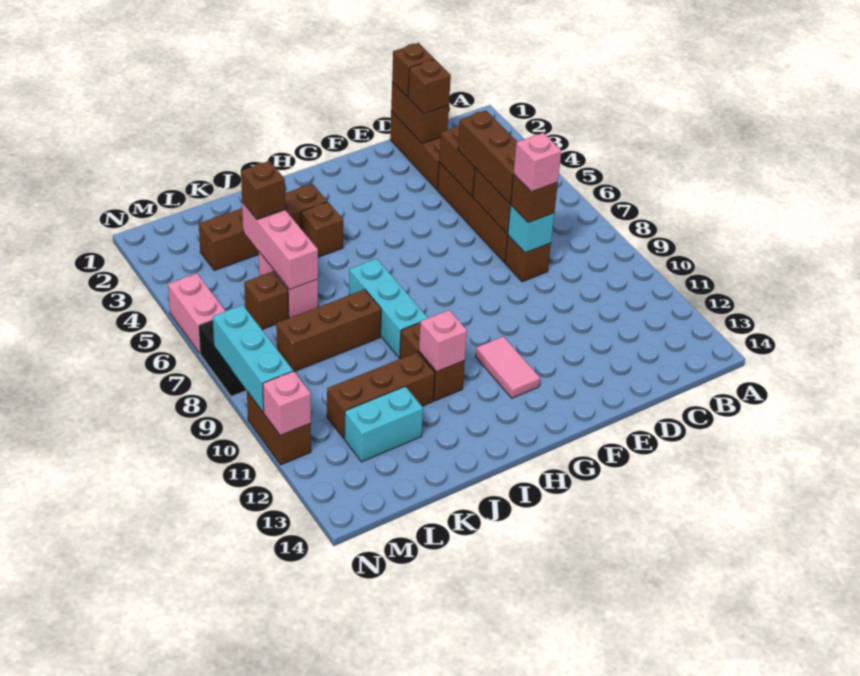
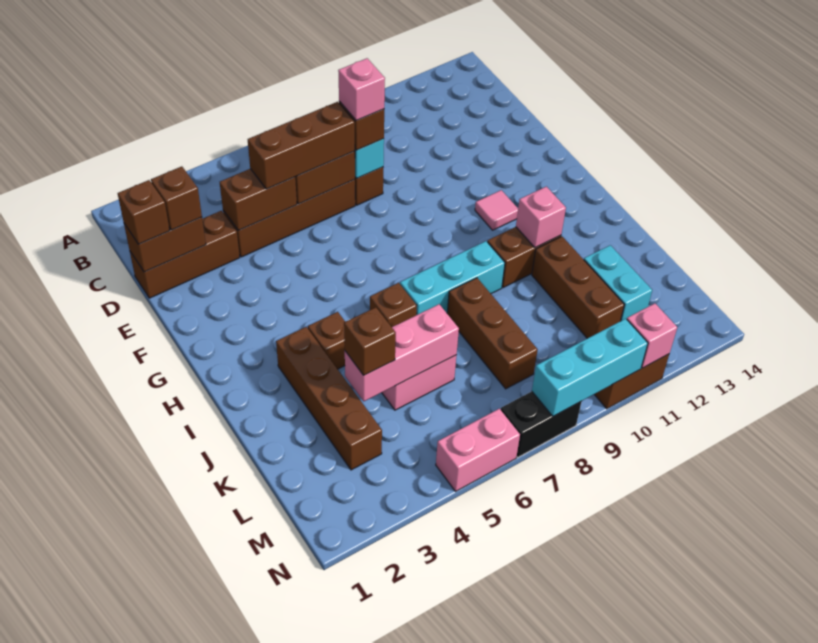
pink tile G11:G12 level 1 -> pink tile G11 level 1
brown brick L6 level 1 -> brown brick I6 level 1

